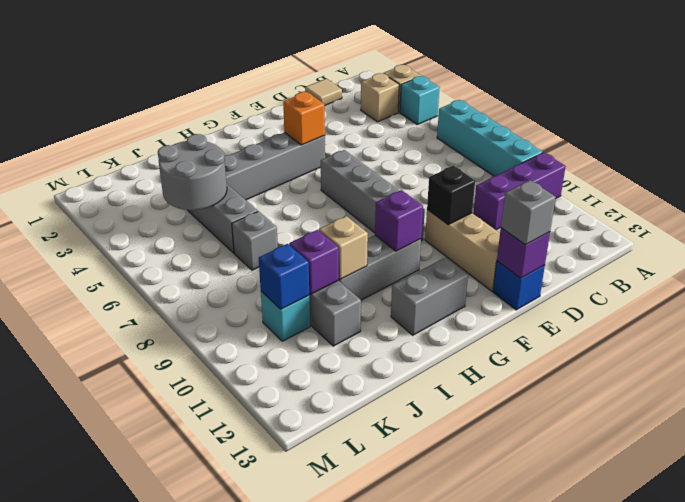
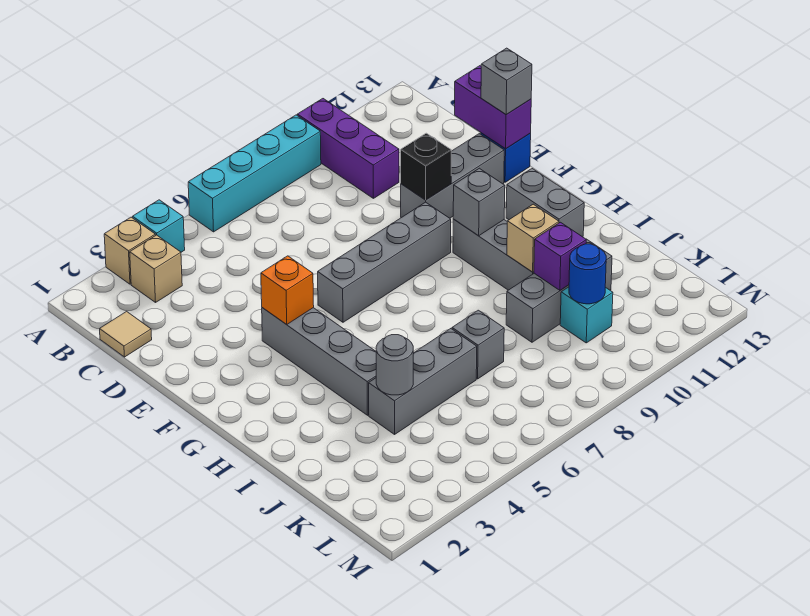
tan brick E10:E12 level 1 -> grey brick E10:E12 level 1
purple brick E13 level 2 -> purple brick D13:E13 level 2
purple brick G10 level 2 -> grey brick G10 level 2
grey round brick J4:K5 level 2 -> grey round brick J4 level 2
blue brick K10 level 2 -> blue round brick K10 level 2

